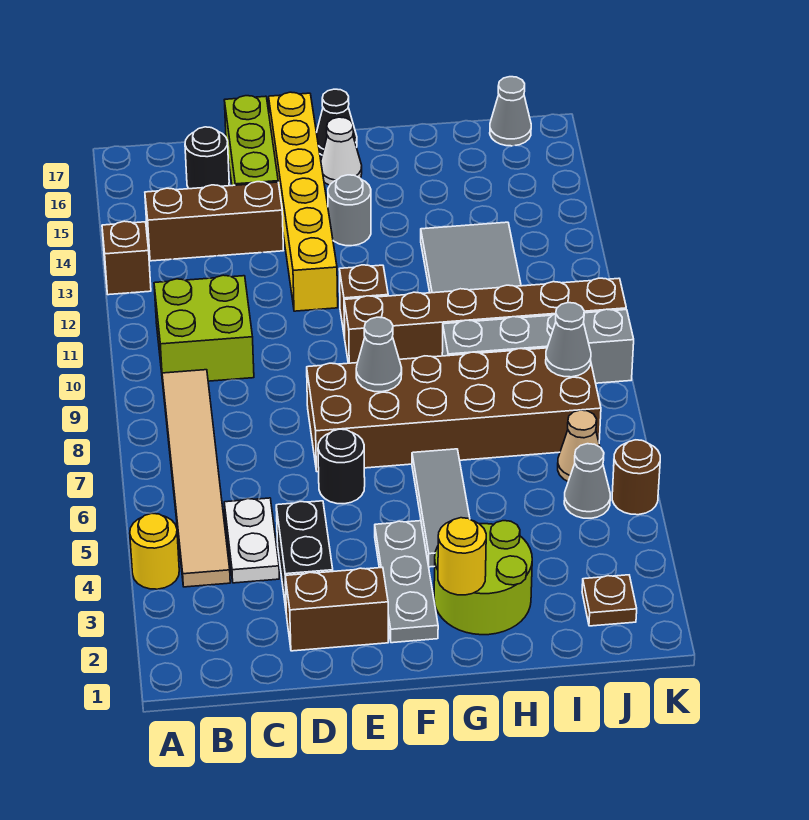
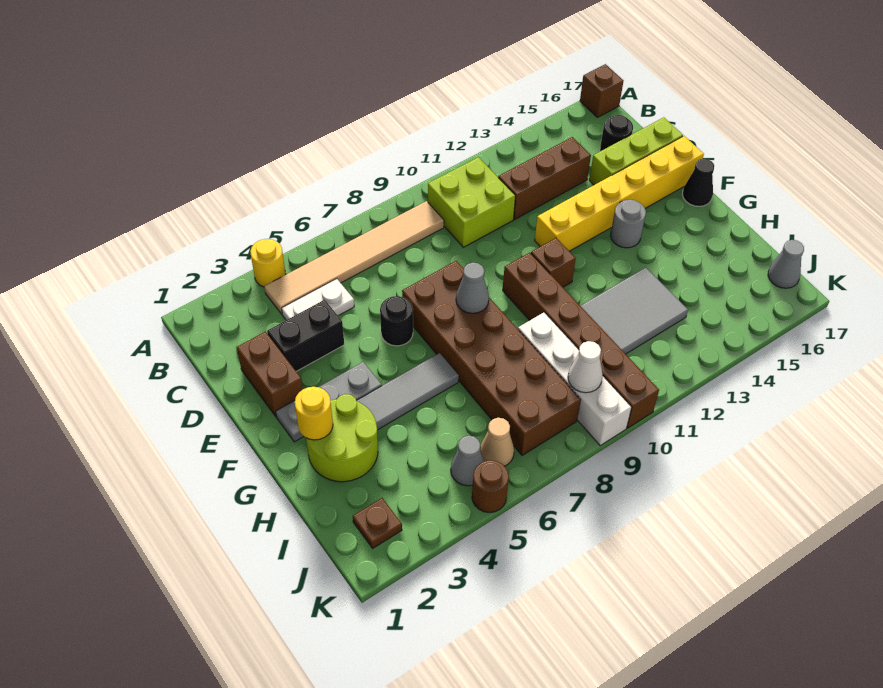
brown brick A13 level 1 -> brown brick A17 level 1
brown brick B14:D14 level 1 -> brown brick C12:C14 level 1
white cone F16 level 1 -> white cone J9 level 2
grey brick H9:K9 level 1 -> white brick H9:K9 level 1
grey cone J8 level 2 -> none

